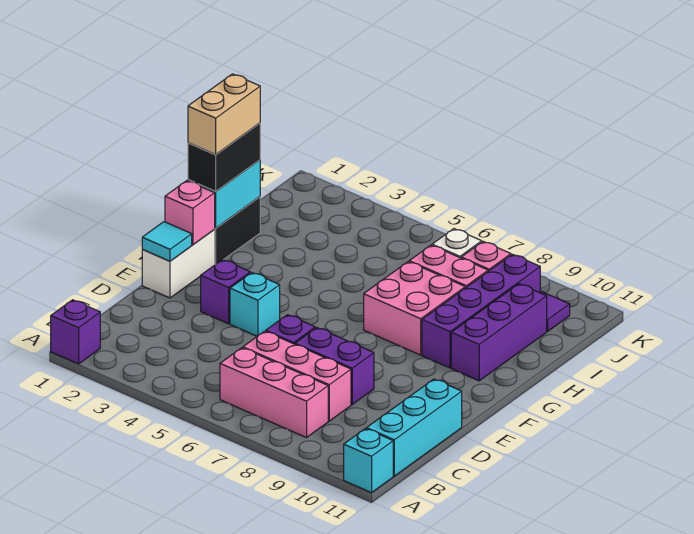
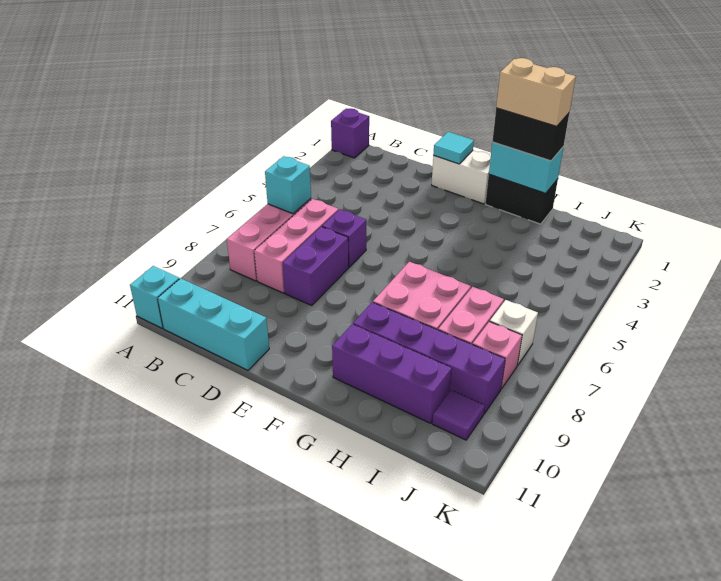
purple brick E3 level 1 -> none
cyan brick E4 level 1 -> cyan brick B6 level 2
pink brick F1 level 2 -> none

